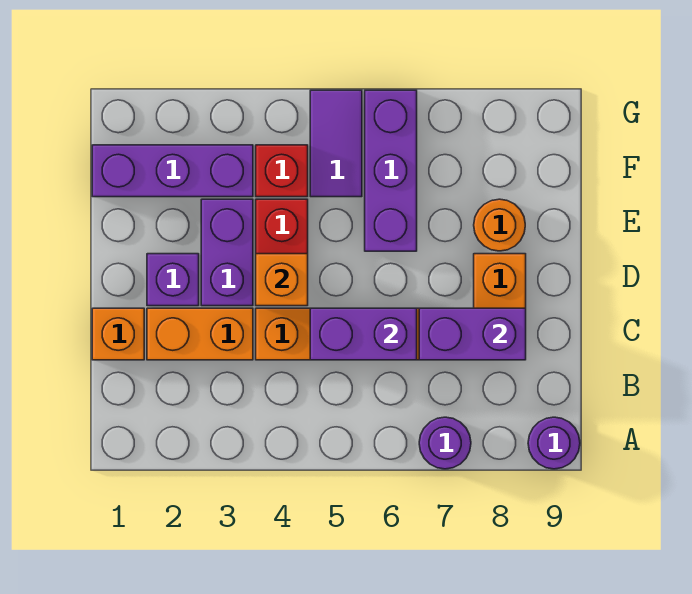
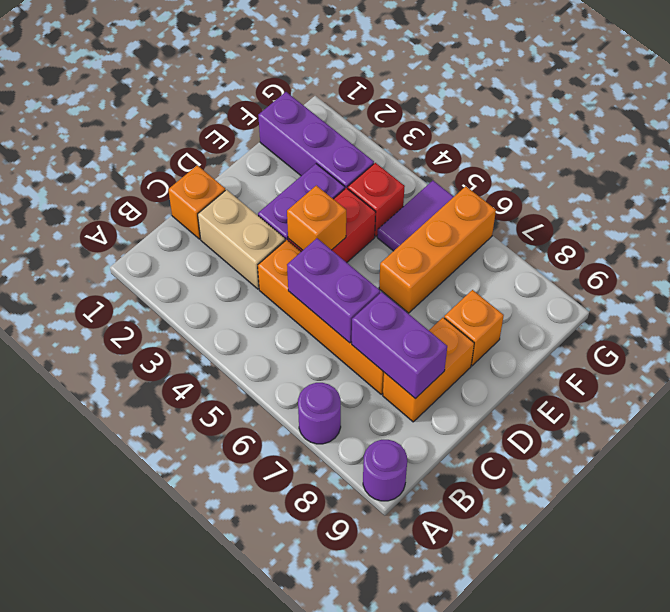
orange brick C2:C3 level 1 -> tan brick C2:C3 level 1
purple brick D2 level 1 -> none
purple brick E6:G6 level 1 -> orange brick E6:G6 level 1
orange round brick E8 level 1 -> orange brick E8 level 1

